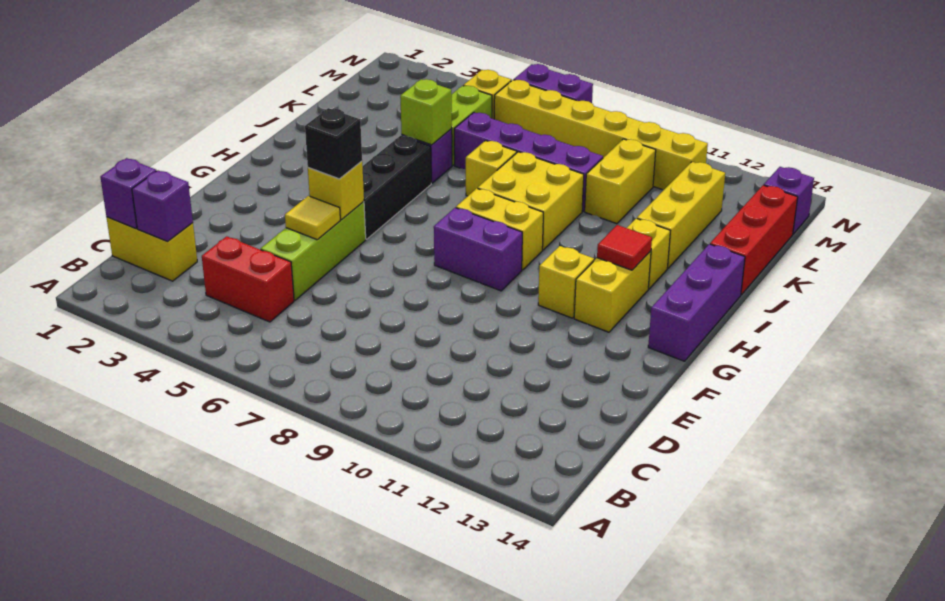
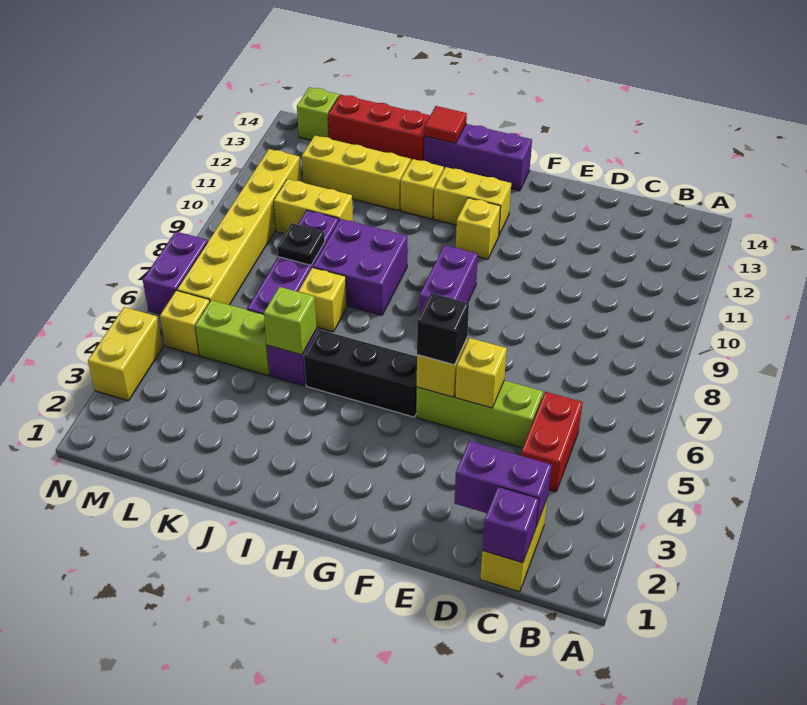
purple brick C2 level 2 -> purple brick C2:D2 level 2
yellow tile E5 level 2 -> yellow brick E5 level 2
yellow brick H8:H9 level 1 -> yellow brick N3:N4 level 1
red tile H12 level 2 -> red tile I14 level 2
yellow brick I8:J9 level 1 -> purple brick I8:J9 level 1
none -> black plate K8 level 2
purple brick M14 level 1 -> lime brick M14 level 1

